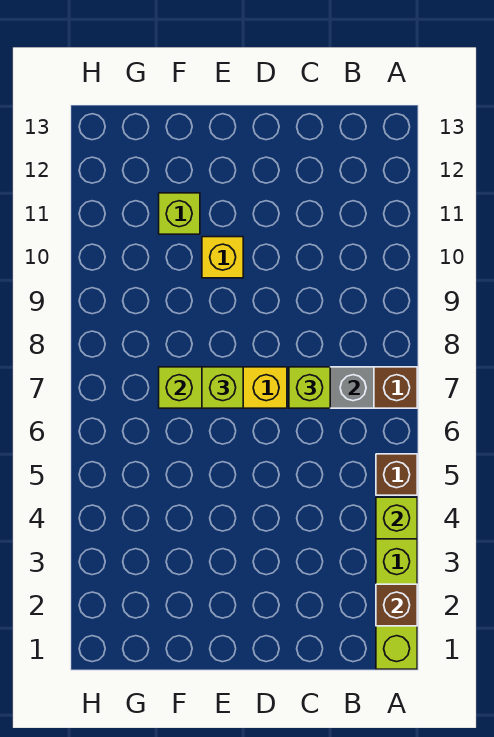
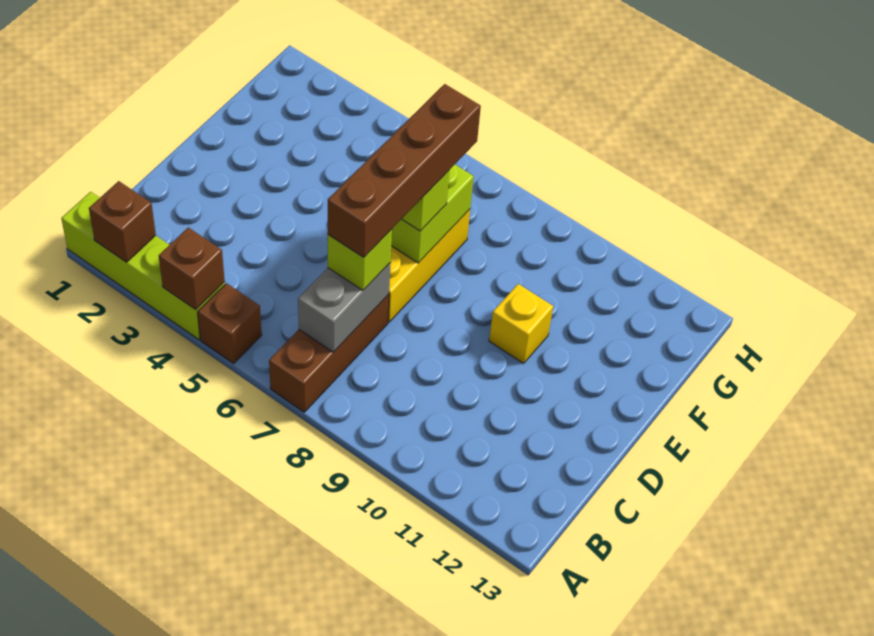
lime brick A4 level 2 -> brown brick A4 level 2
none -> brown brick C7:F7 level 4
lime brick F11 level 1 -> none

